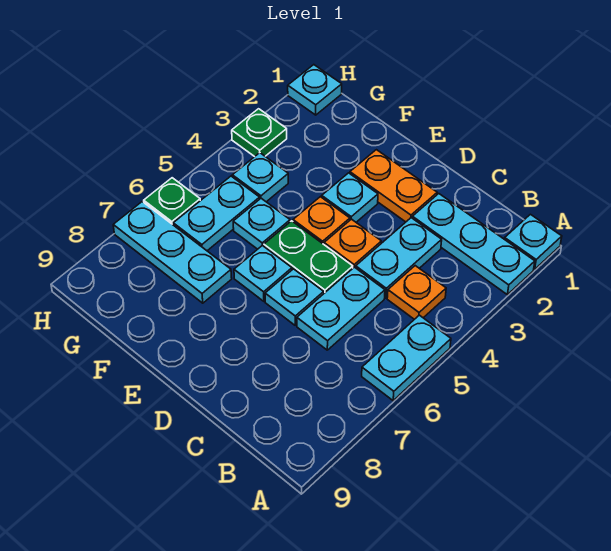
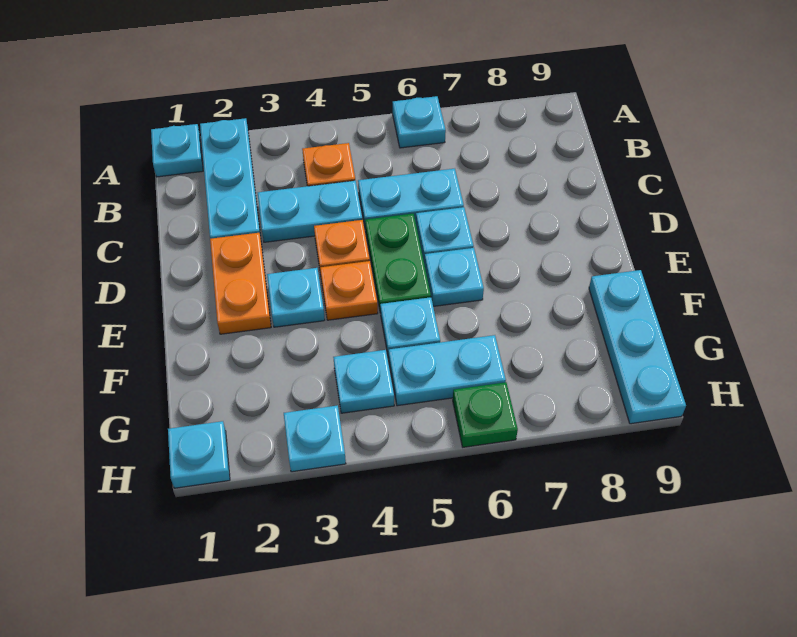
cyan plate A5:A6 level 1 -> cyan plate A6 level 1
cyan plate F7:H7 level 1 -> cyan plate F9:H9 level 1
green plate H3 level 1 -> cyan plate H3 level 1

